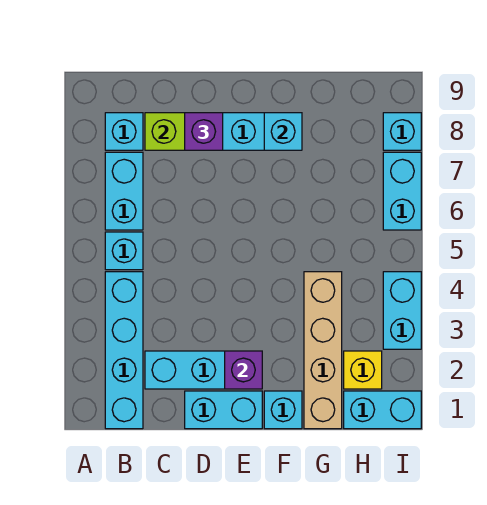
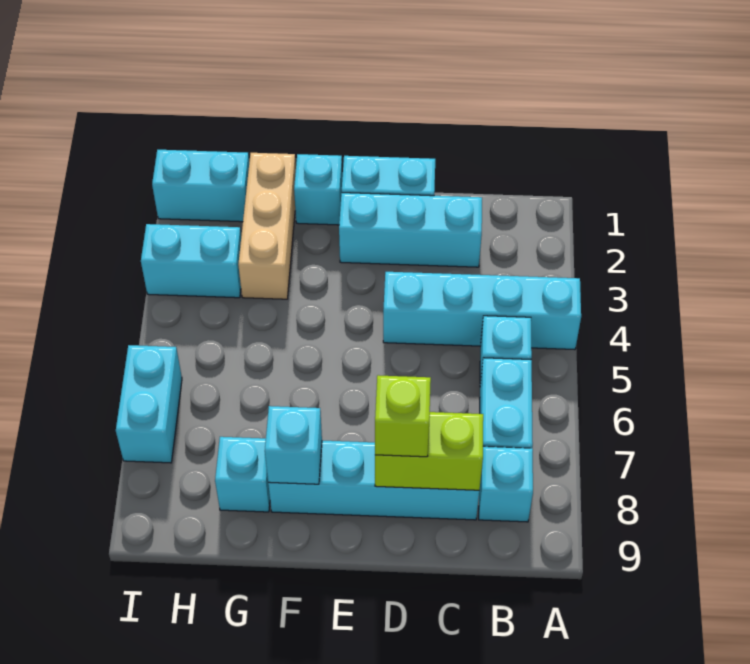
cyan brick B1:B4 level 1 -> cyan brick A4:D4 level 1
purple brick D8 level 3 -> lime brick D8 level 3
purple brick E2 level 2 -> none
tan brick G1:G4 level 1 -> tan brick G1:G3 level 1
yellow brick H2 level 1 -> none
cyan brick I3:I4 level 1 -> cyan brick H3:I3 level 1
cyan brick I8 level 1 -> cyan brick G8 level 1

